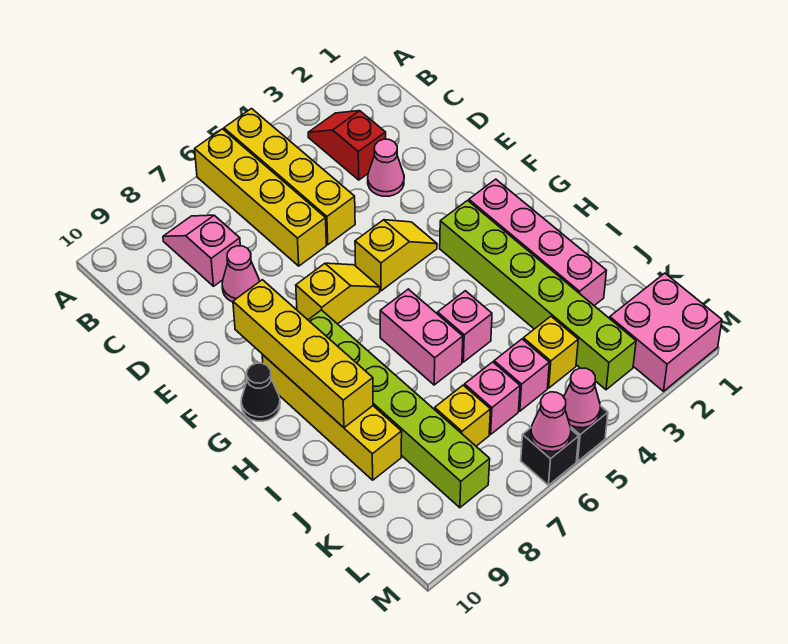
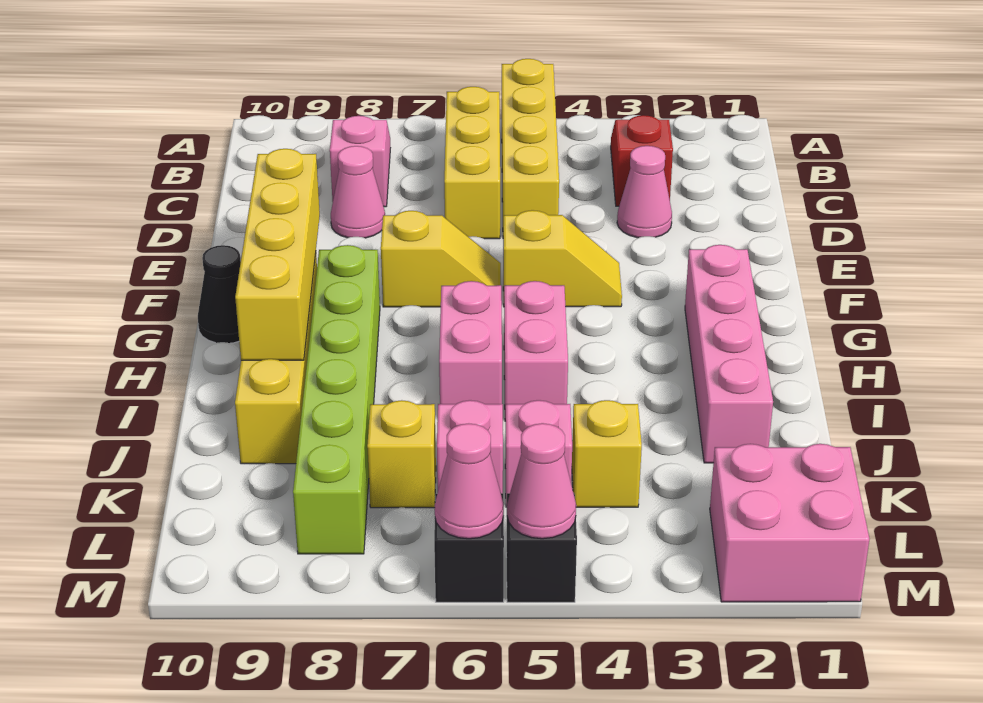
yellow brick A6:D6 level 1 -> yellow brick B6:D6 level 1
lime brick G3:L3 level 1 -> none
pink brick I5 level 1 -> pink brick H5:I5 level 1

